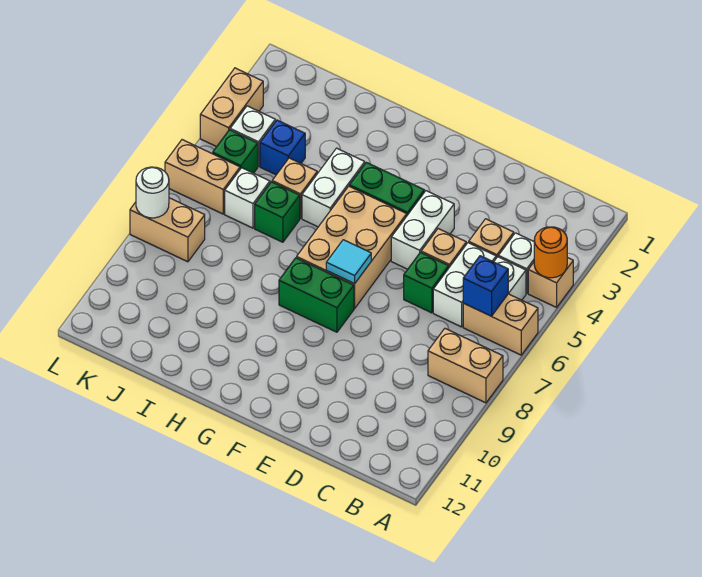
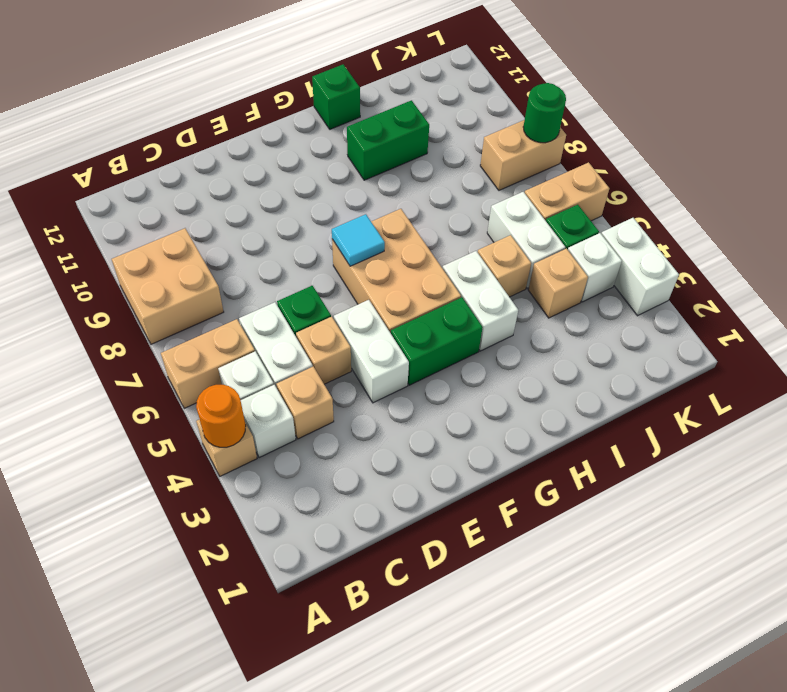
tan brick A8:B8 level 1 -> tan brick A8:B9 level 1
blue brick B6 level 2 -> none
green brick F8:G8 level 1 -> green brick H10:I10 level 1
green brick I6 level 1 -> green brick H12 level 1
blue brick J4 level 1 -> tan brick J4 level 1
white brick J6 level 1 -> white brick J5:J6 level 1
tan brick L3:L4 level 1 -> white brick L3:L4 level 1
white round brick L8 level 2 -> green round brick L8 level 2

